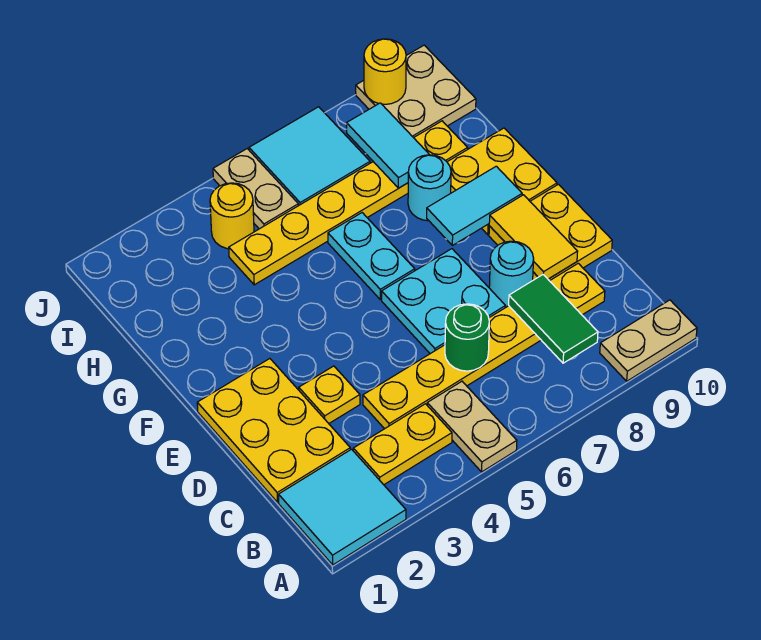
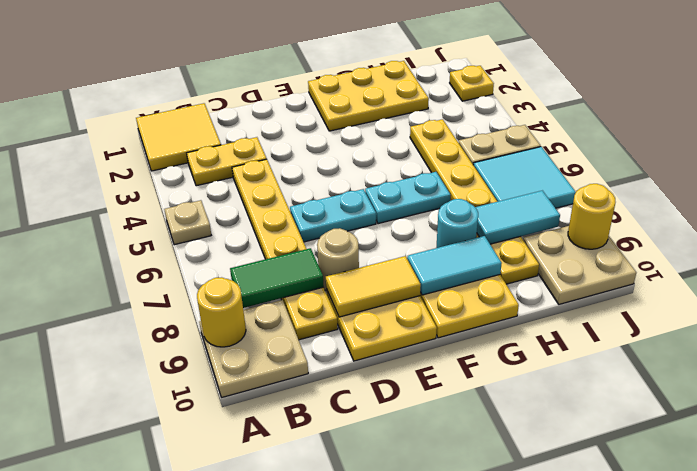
cyan tile A1:B2 level 1 -> yellow tile A1:B2 level 1
tan plate A5:B5 level 1 -> tan plate A5 level 1
tan plate A9:A10 level 1 -> tan plate A9:B10 level 1
yellow plate B3:B4 level 1 -> yellow plate B3:C3 level 1
yellow plate C1:E2 level 1 -> yellow plate F1:H2 level 1
green round brick C6 level 2 -> none
yellow plate D3 level 1 -> yellow plate J2 level 1
cyan plate D6:E7 level 1 -> cyan plate D6:E6 level 1
cyan round brick D8 level 1 -> tan round brick D8 level 1
cyan tile F8:F9 level 2 -> cyan tile F9:G9 level 2
yellow round brick I4 level 1 -> yellow round brick A9 level 2

